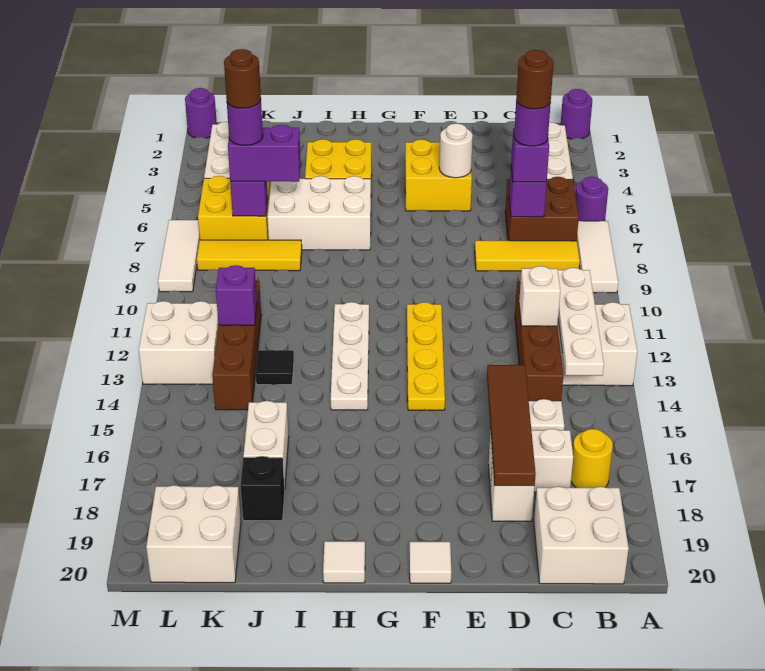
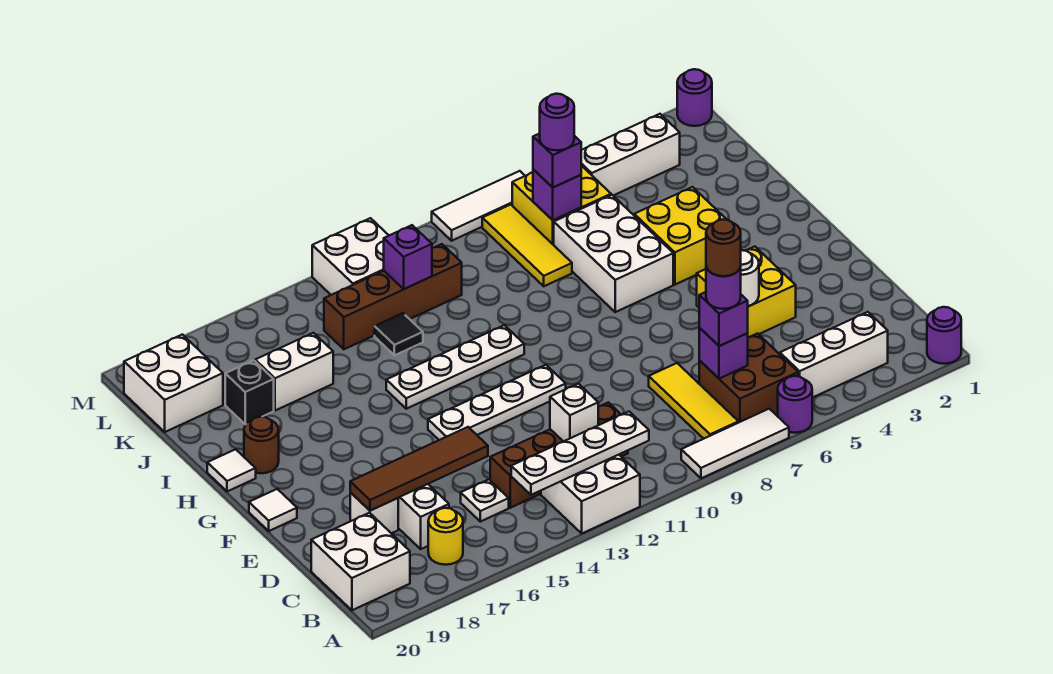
yellow plate F11:F14 level 1 -> white plate F11:F14 level 1
purple brick J7:K7 level 3 -> purple brick K7 level 3
brown round brick K7 level 5 -> brown round brick H19 level 1

